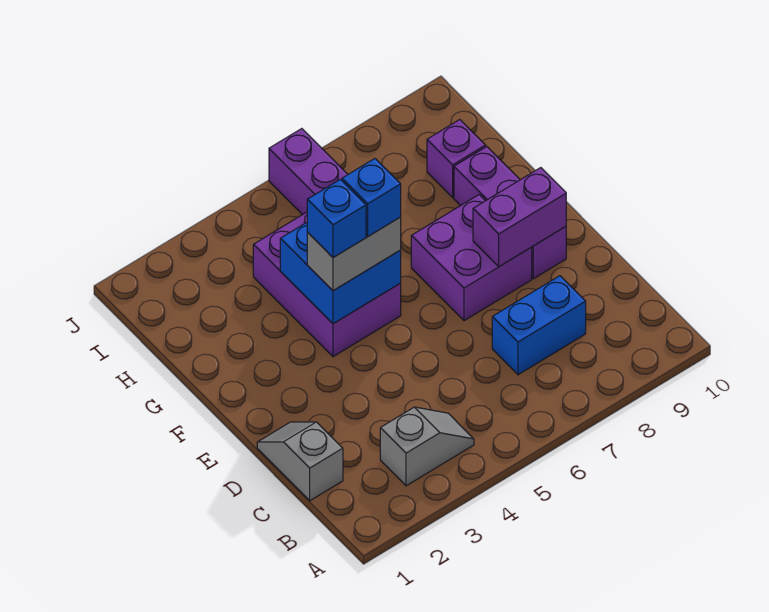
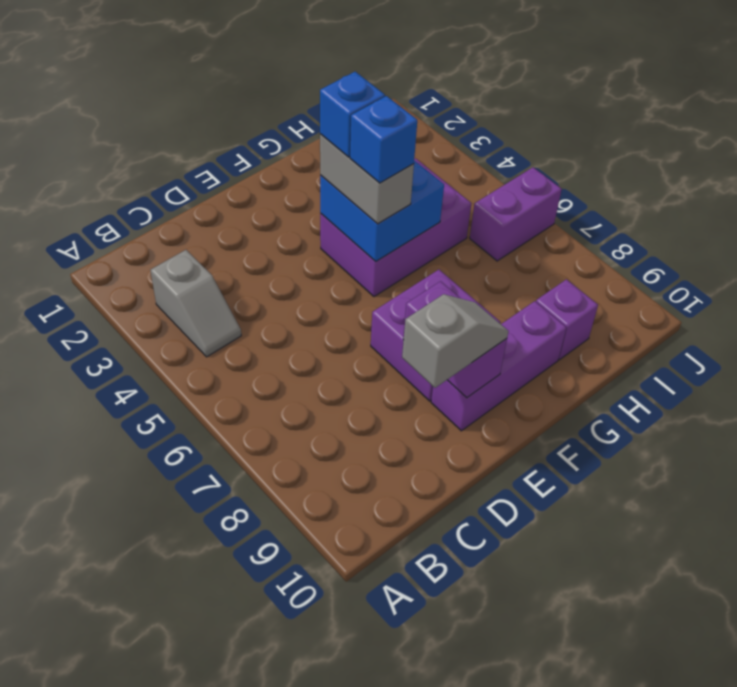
grey slope C1:D1 level 1 top C -> grey slope D9:E9 level 3 top D
blue brick C7:C8 level 1 -> none

